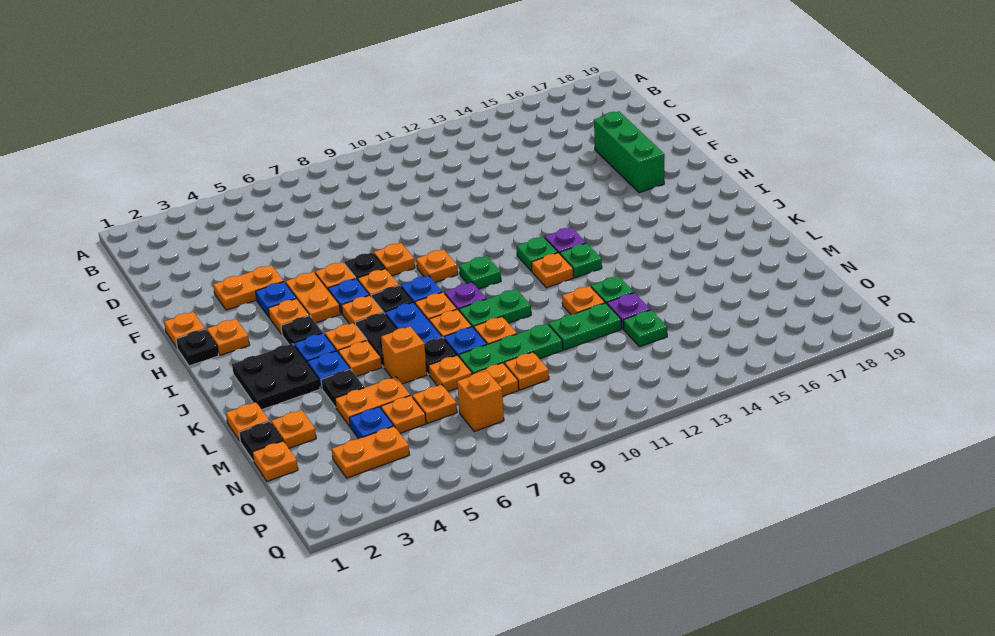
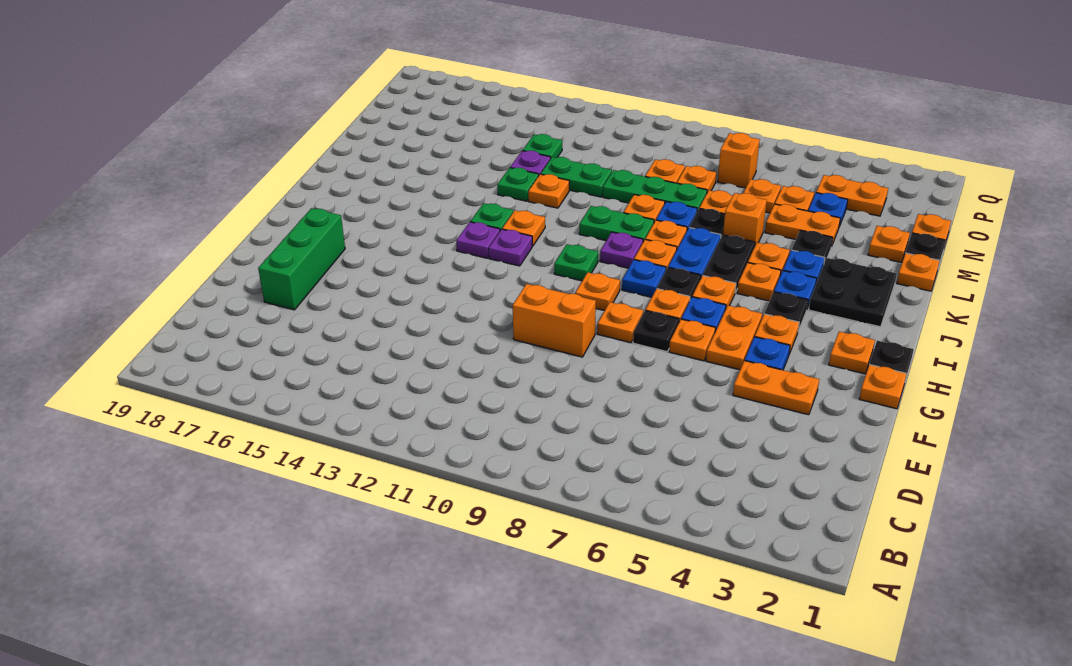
none -> orange brick F9:F10 level 1
green plate I12 level 1 -> purple plate I12 level 1

